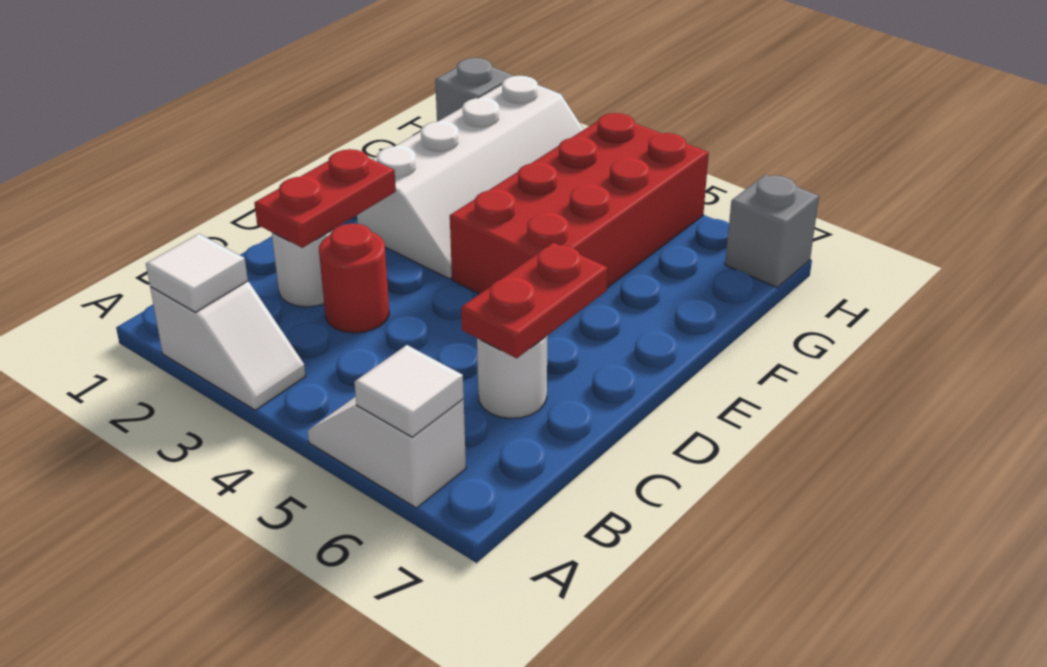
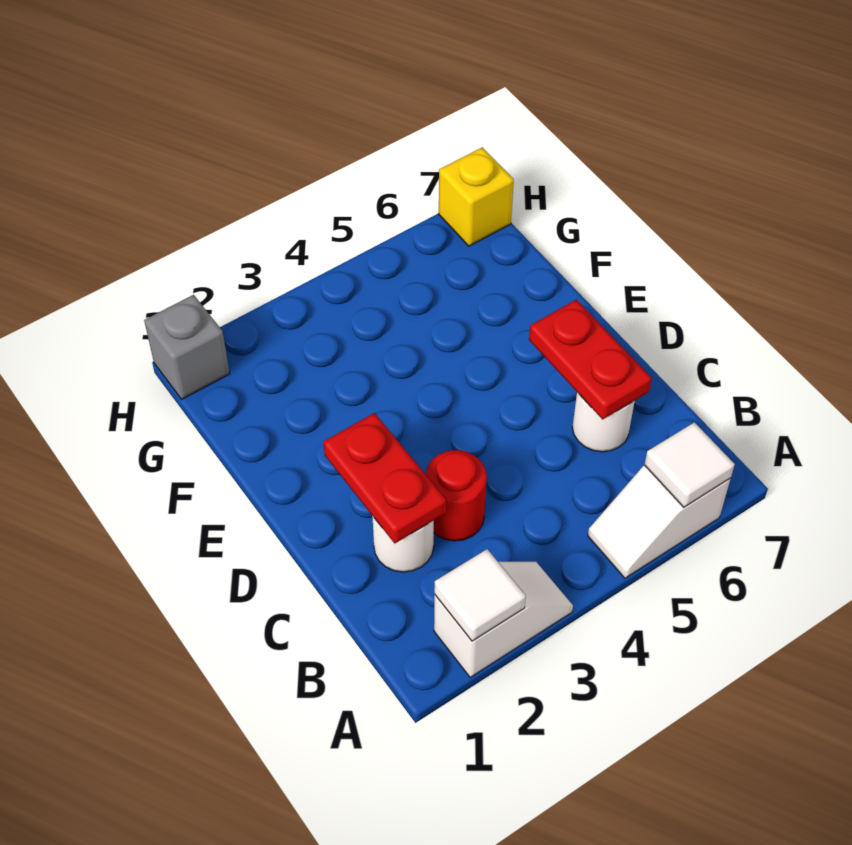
white slope E2:H3 level 1 top 2 -> none
red brick E4:H5 level 1 -> none
grey brick H7 level 1 -> yellow brick H7 level 1

